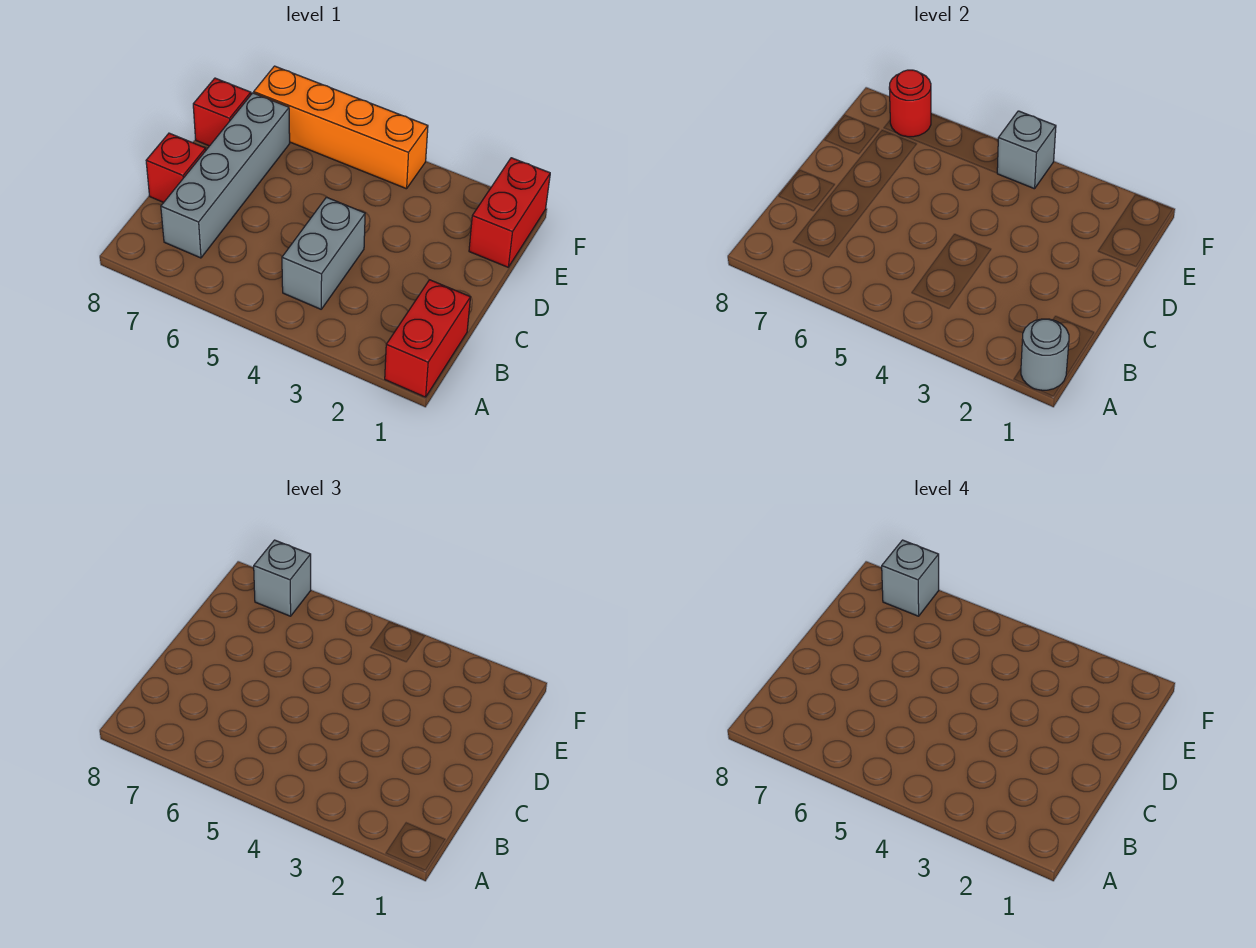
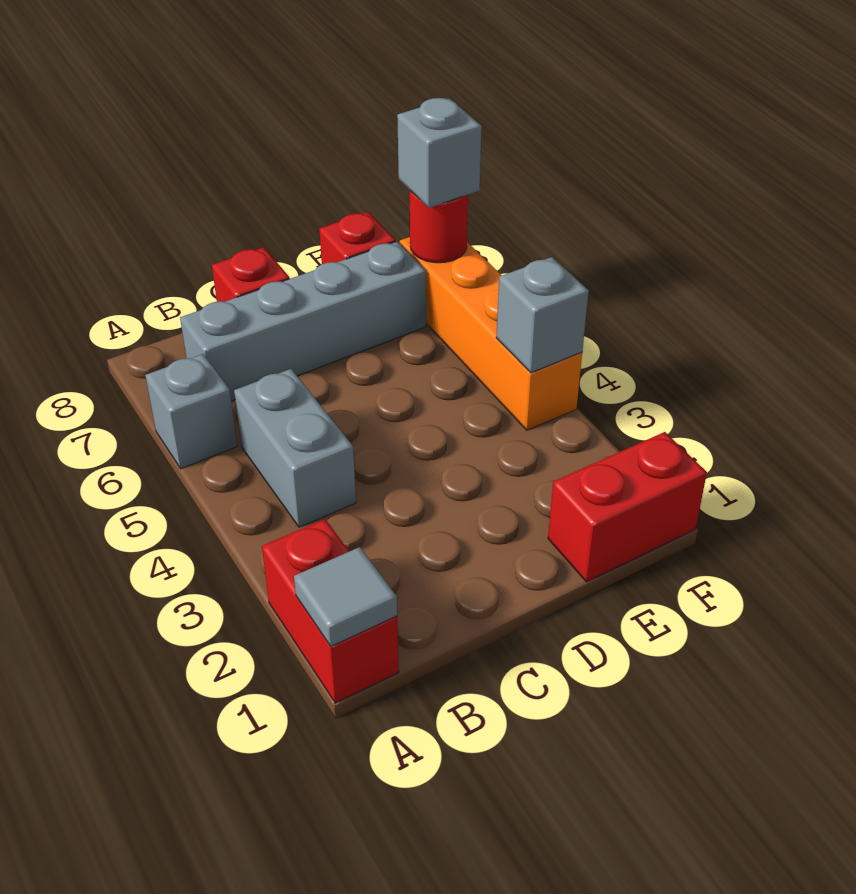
red brick A1:B1 level 1 -> red brick A1:A2 level 1
grey round brick A1 level 2 -> grey tile A1 level 2
grey brick B4:C4 level 1 -> grey brick B4:B5 level 1
grey brick F7 level 4 -> grey brick A6 level 1

